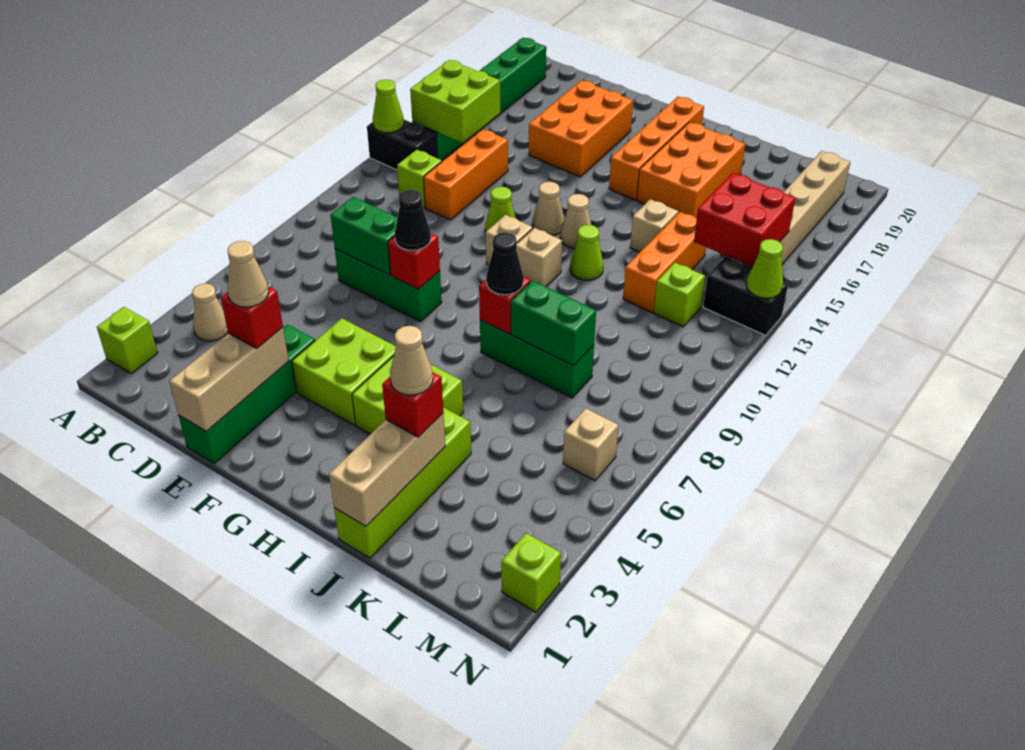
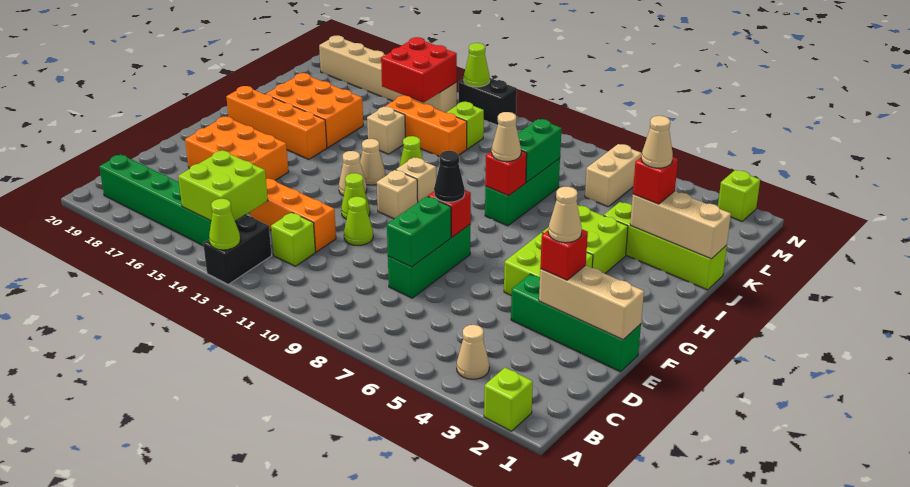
none -> lime cone E11 level 1
black cone I8 level 3 -> tan cone I8 level 3
tan brick M6 level 1 -> tan brick L6:M6 level 1
black brick M13:N13 level 1 -> black brick N12:N13 level 1

